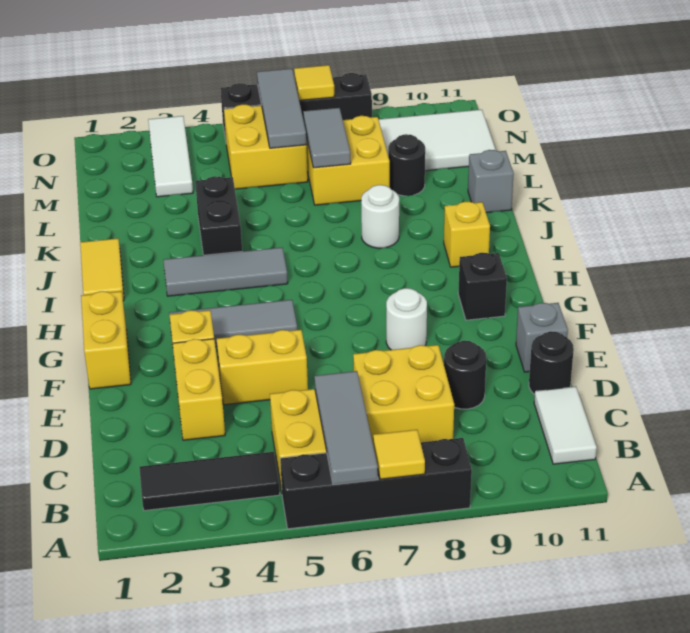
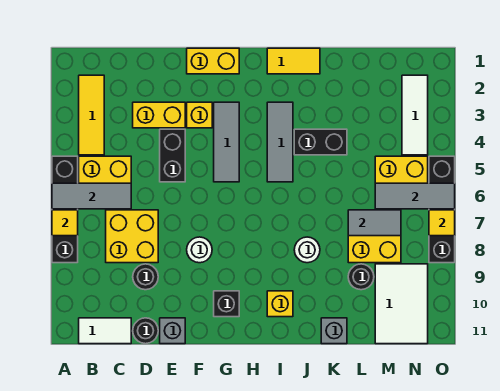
black tile B2:B4 level 1 -> yellow tile B2:B4 level 1
yellow brick E4:E5 level 1 -> black brick E4:E5 level 1
white tile M3:O3 level 1 -> white tile N2:N4 level 1

